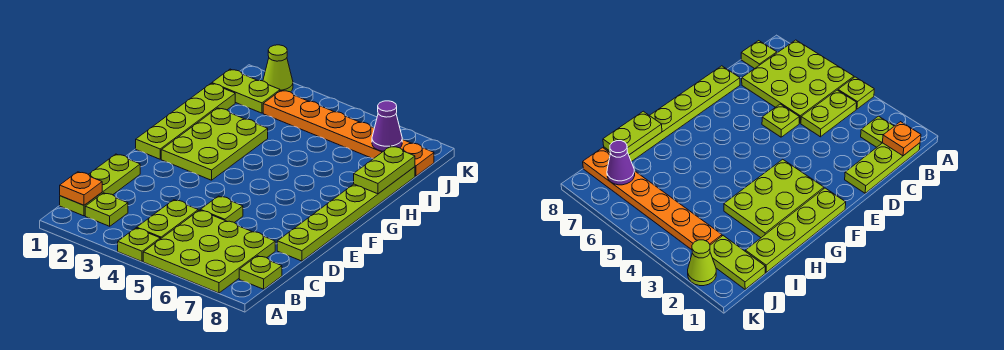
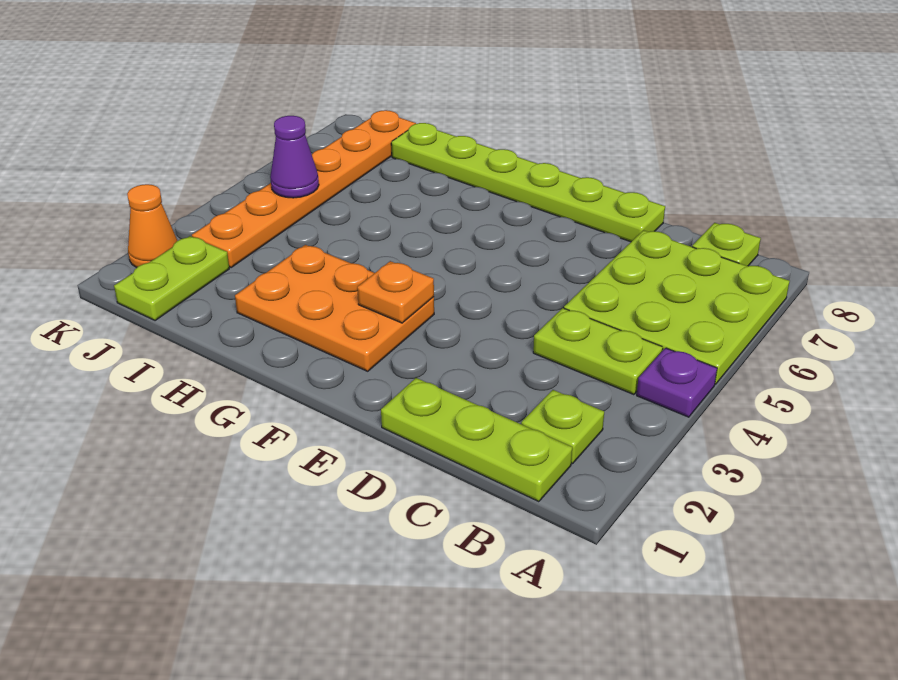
lime plate A4 level 1 -> purple plate A4 level 1
orange plate B1 level 2 -> orange plate F3 level 2
lime plate D5 level 1 -> none
lime plate F1:I1 level 1 -> none
lime plate F2:H3 level 1 -> orange plate F2:H3 level 1
lime plate H8:I8 level 2 -> none
purple cone J7 level 2 -> purple cone J5 level 2
lime cone K2 level 1 -> orange cone K2 level 1

